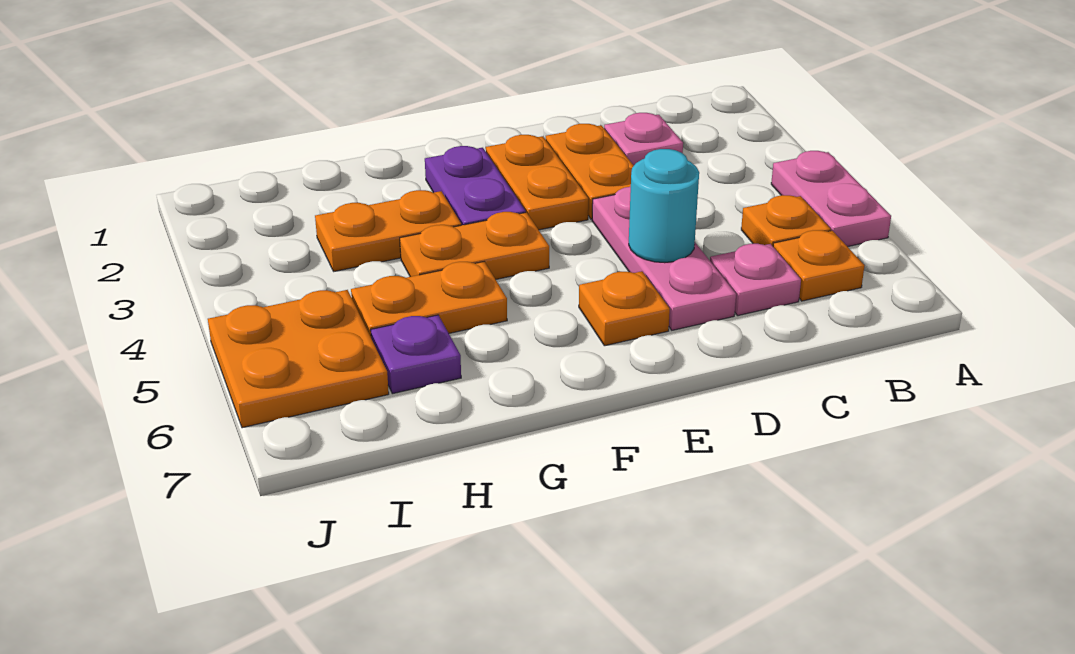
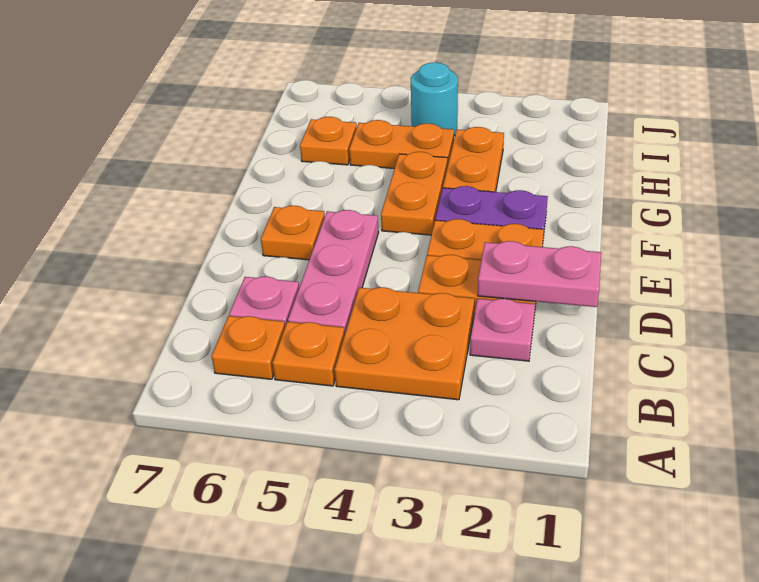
pink plate A4:A5 level 1 -> pink plate D1:D2 level 2
pink plate D4:D6 level 1 -> pink plate C5:E5 level 1
cyan round brick D5 level 2 -> cyan round brick I4 level 1
orange plate G5:H5 level 1 -> orange plate H4:H5 level 1
purple plate H6 level 1 -> orange plate H6 level 1
orange plate I5:J6 level 1 -> orange plate B3:C4 level 1

